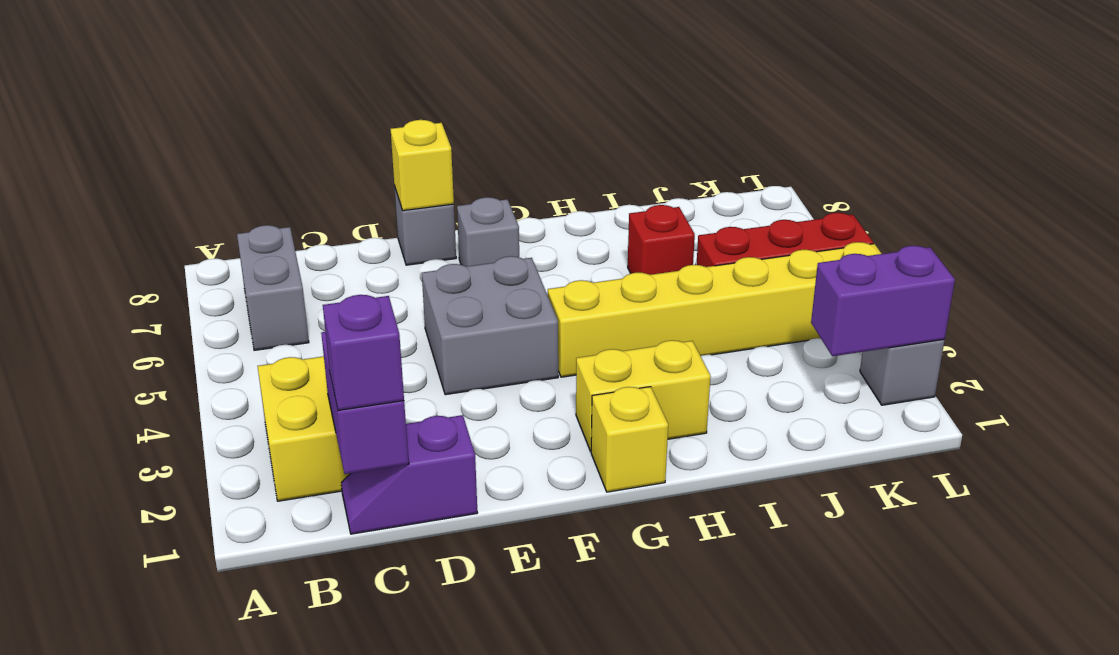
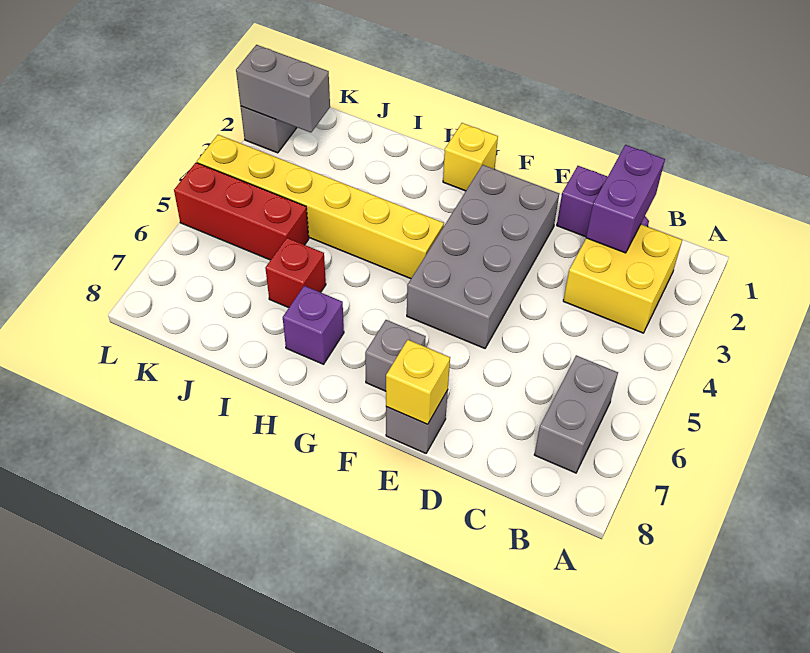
purple brick C1 level 3 -> purple brick H7 level 1
grey brick E4:F5 level 1 -> grey brick E2:F5 level 1
yellow brick G2:H2 level 1 -> none
purple brick K2:L2 level 2 -> grey brick K2:L2 level 2

